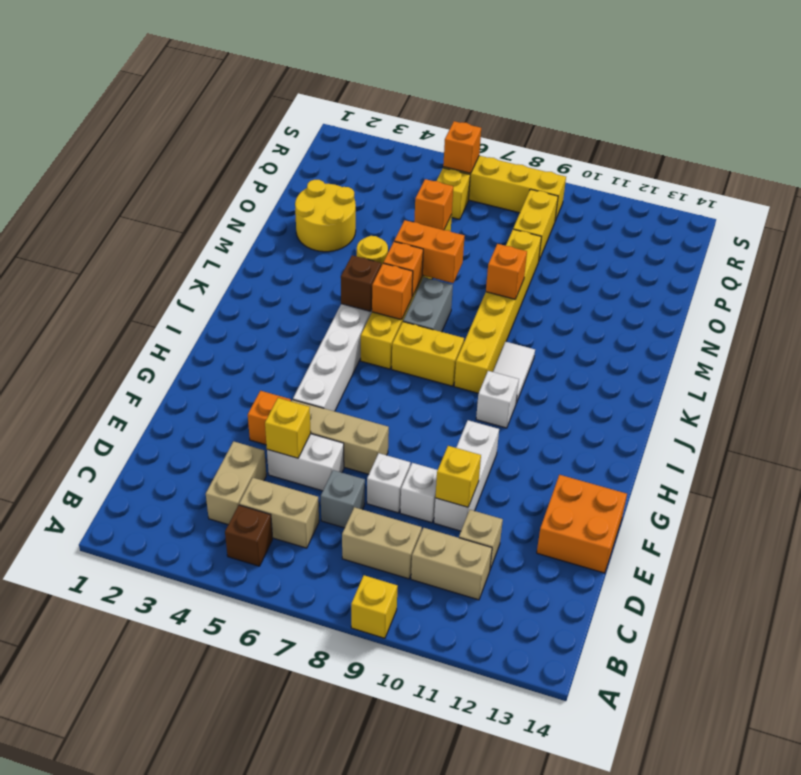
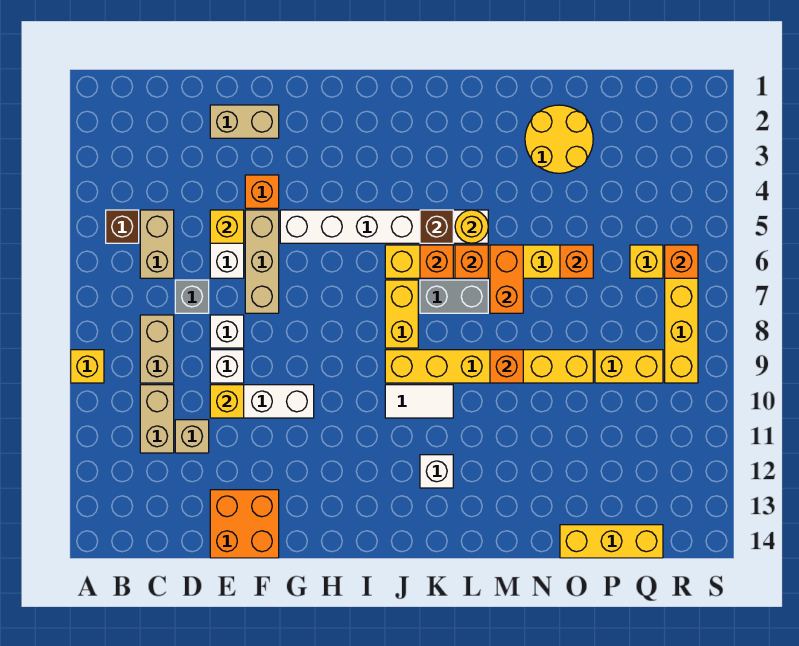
tan brick C4:D4 level 1 -> tan brick E2:F2 level 1
white brick I10 level 1 -> white brick K12 level 1
none -> yellow brick O14:Q14 level 1

